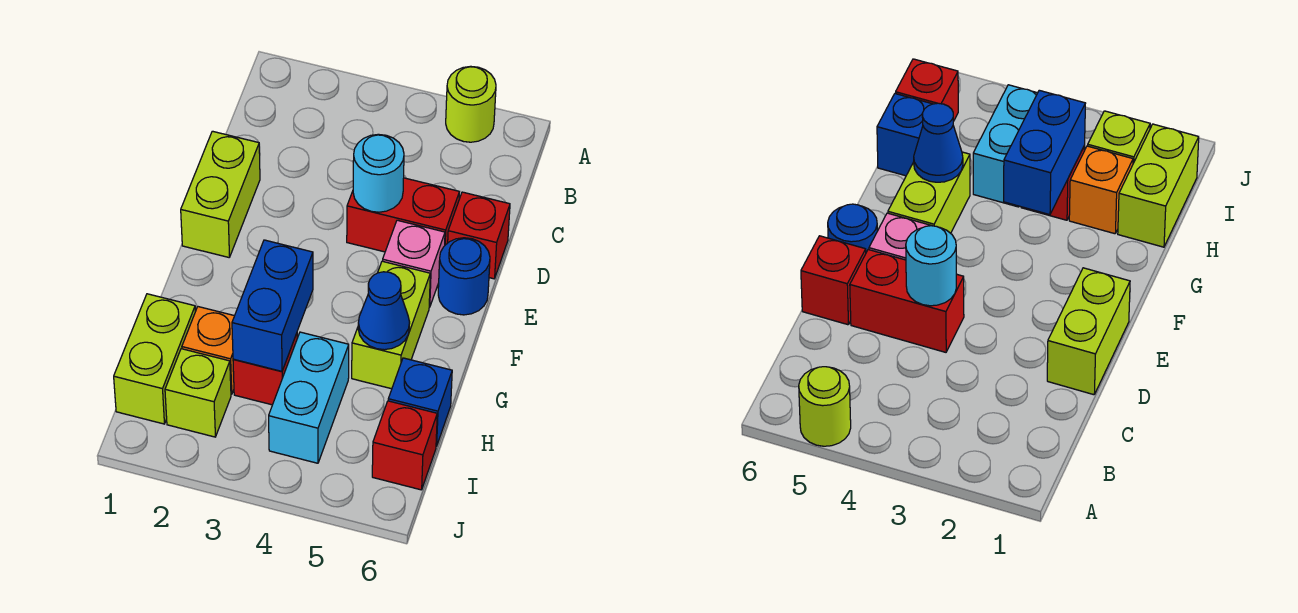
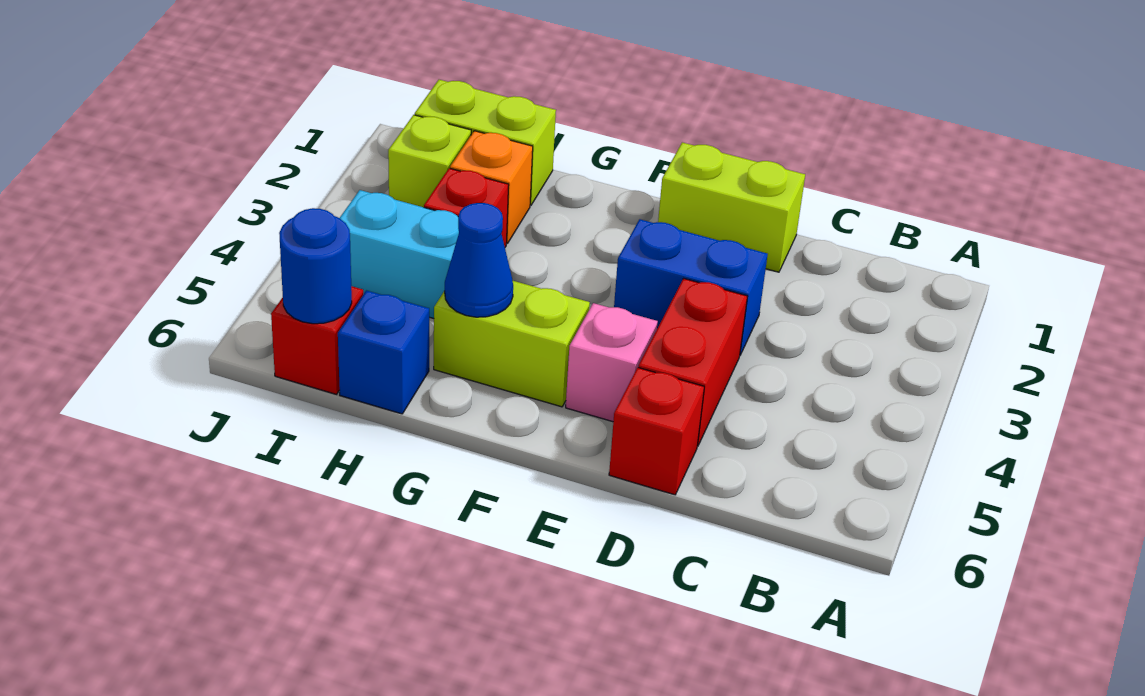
lime round brick A5 level 1 -> none
cyan round brick D4 level 2 -> none
blue round brick E6 level 1 -> blue round brick I6 level 2
blue brick G3:H3 level 2 -> blue brick D3:E3 level 1

